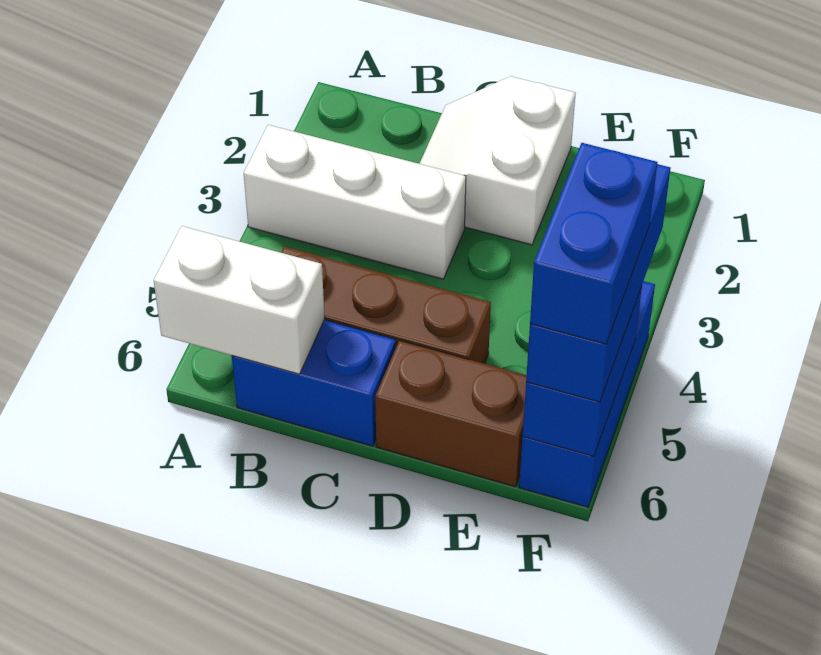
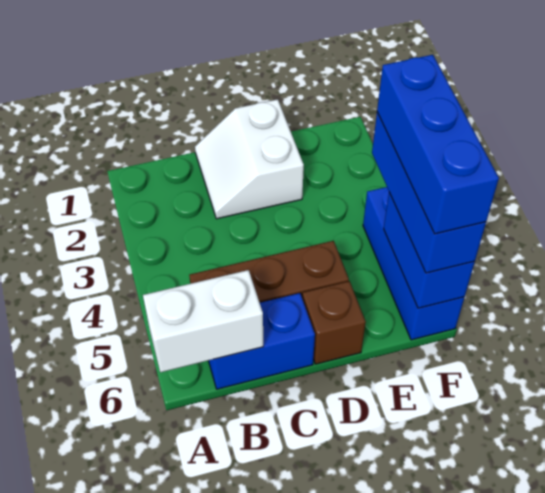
white brick A3:C3 level 1 -> none
brown brick D6:E6 level 1 -> brown brick D6 level 1
blue brick F5:F6 level 4 -> blue brick F4:F6 level 4

